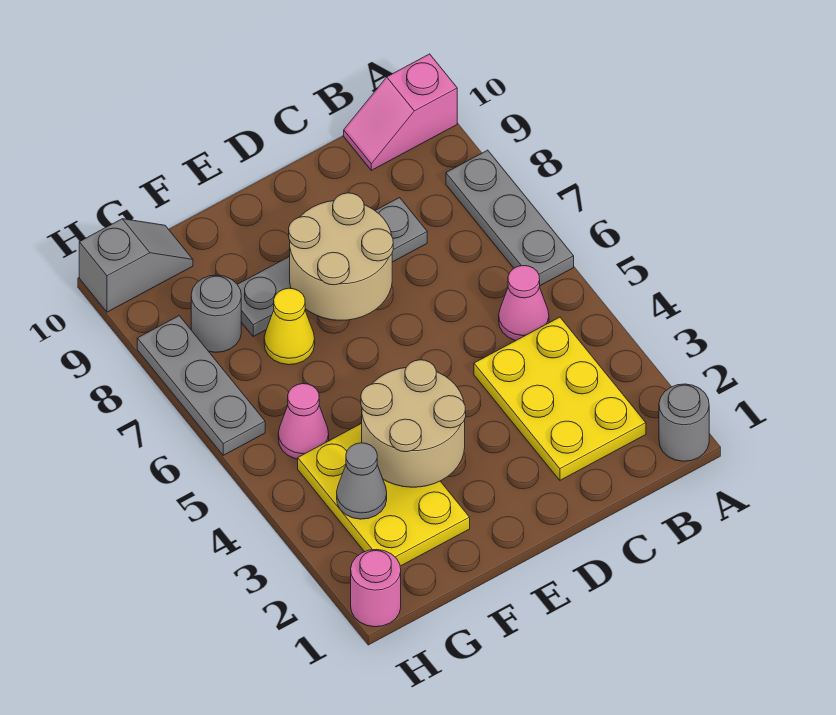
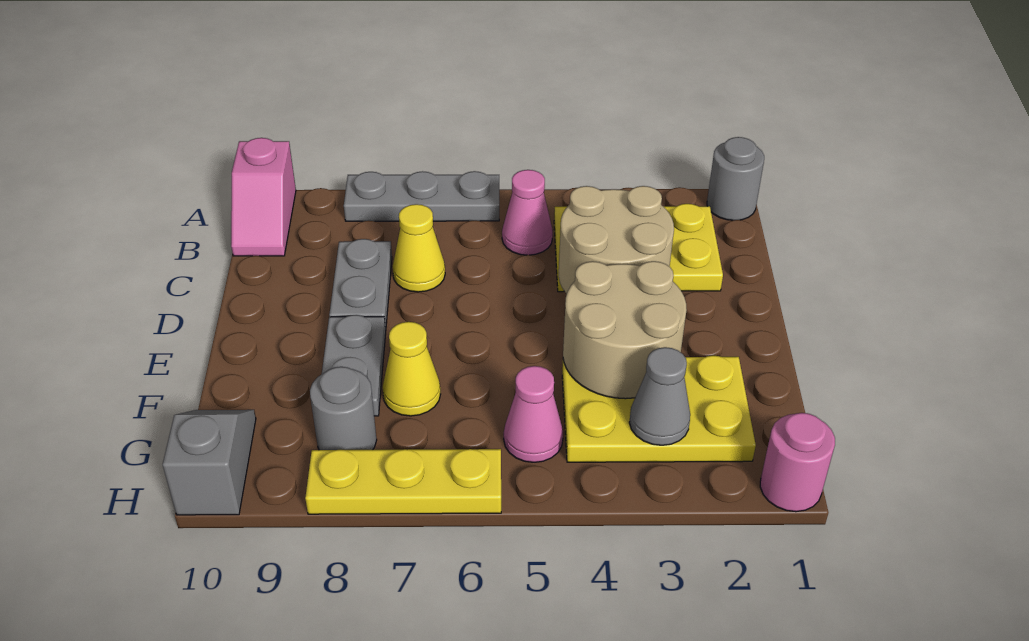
none -> yellow cone C7 level 1
tan round brick D7:E8 level 2 -> tan round brick C3:D4 level 2
grey plate H6:H8 level 1 -> yellow plate H6:H8 level 1

